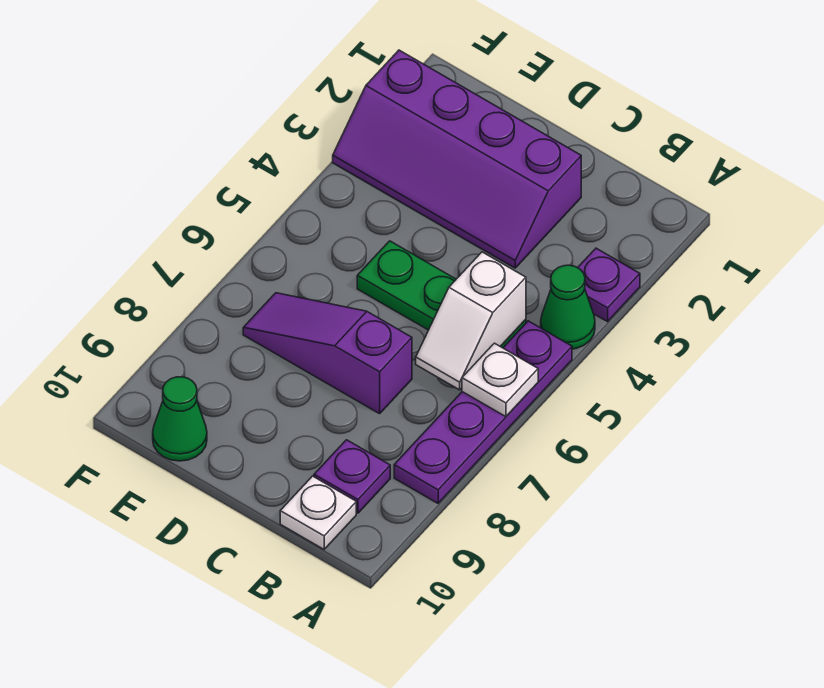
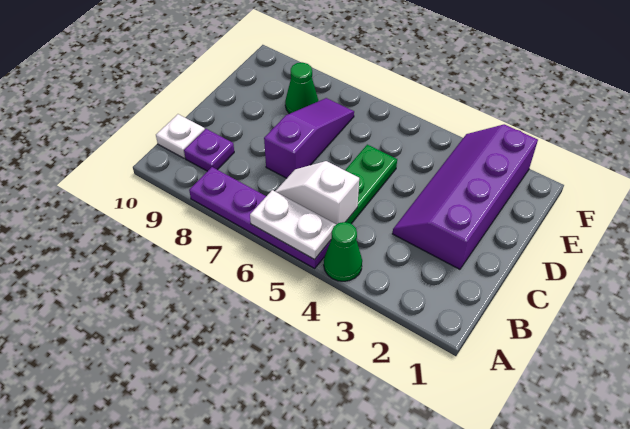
purple plate A3 level 1 -> none
white plate A6 level 2 -> white plate A5:A6 level 2
green cone E10 level 1 -> green cone E8 level 1

